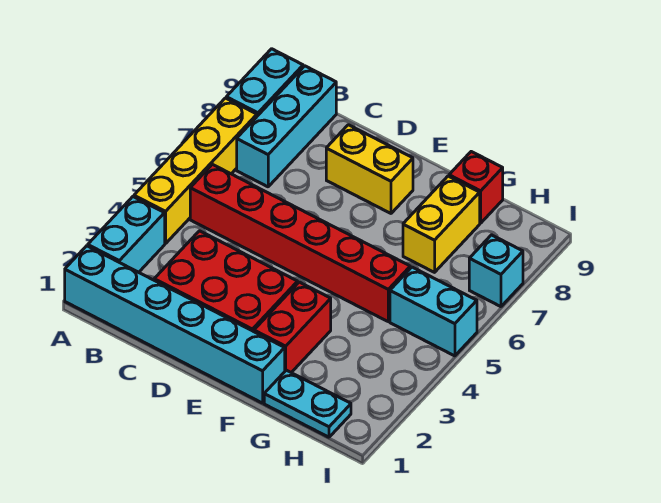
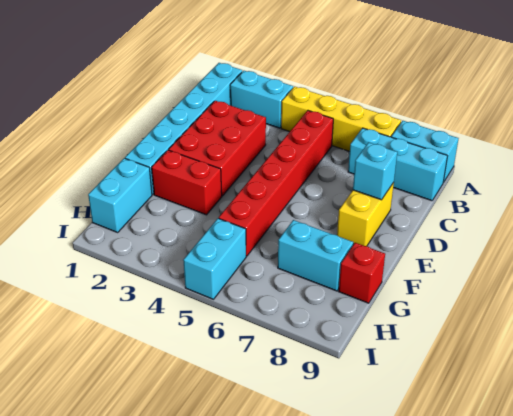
cyan plate G1:H1 level 1 -> cyan brick G1:H1 level 1
yellow brick G7:G8 level 1 -> cyan brick G7:G8 level 1
cyan brick I7 level 1 -> cyan brick D8 level 2

